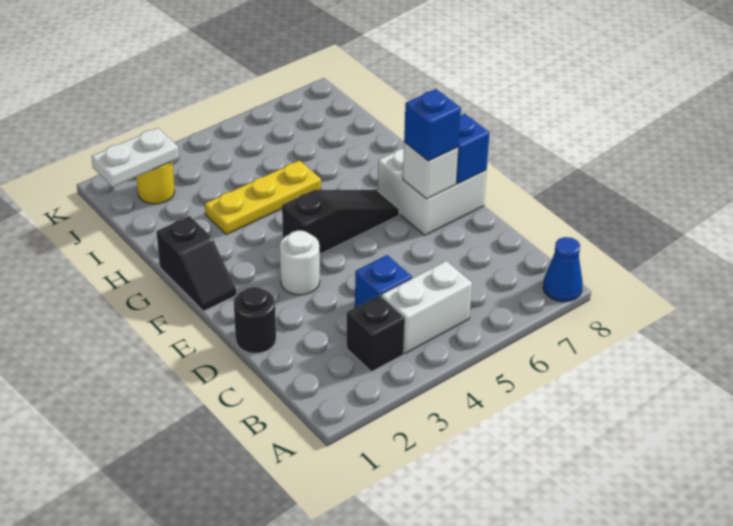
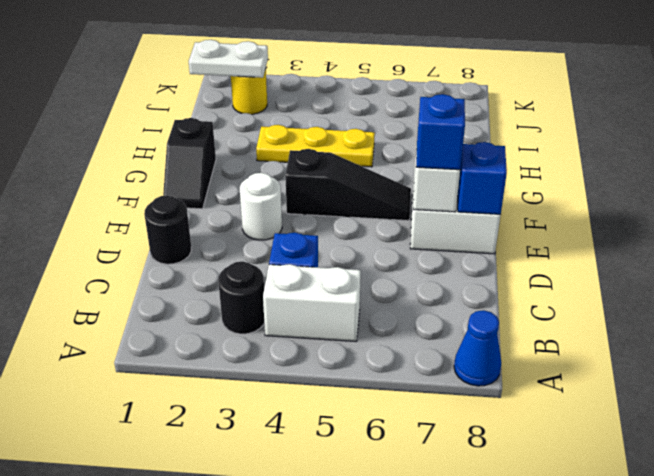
black brick B3 level 1 -> black round brick B3 level 1

